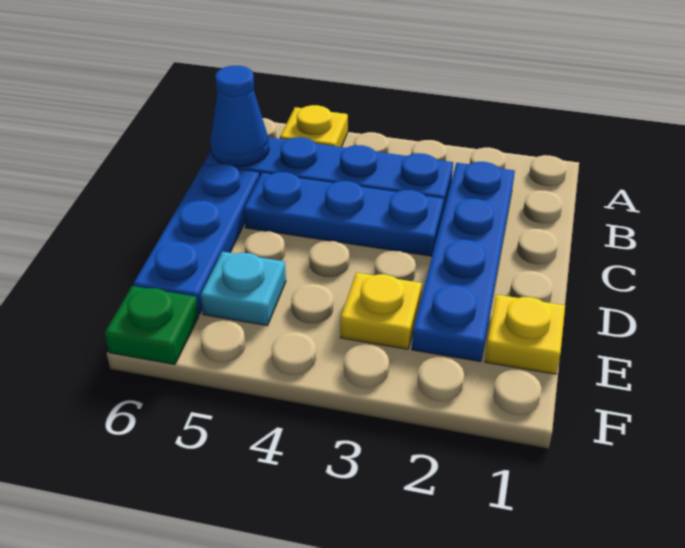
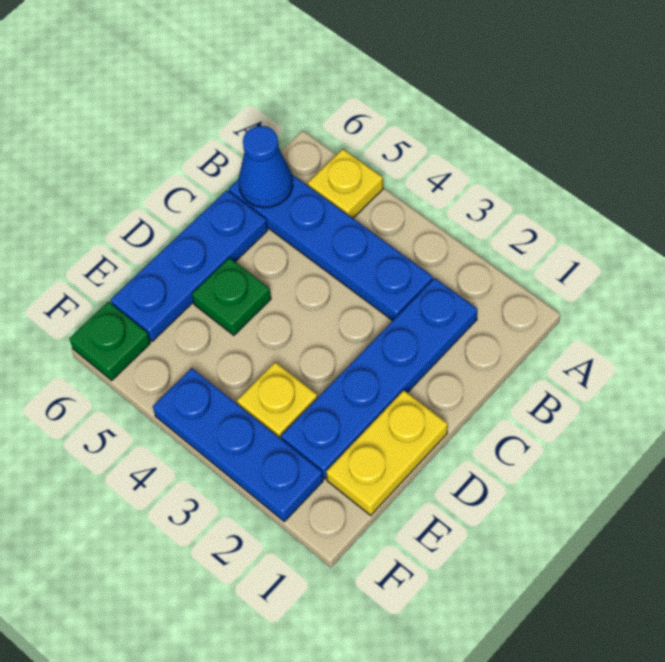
blue plate C3:C5 level 1 -> blue plate F2:F4 level 1
none -> green plate D5 level 1
yellow plate E1 level 1 -> yellow plate D1:E1 level 1
cyan plate E5 level 1 -> none

